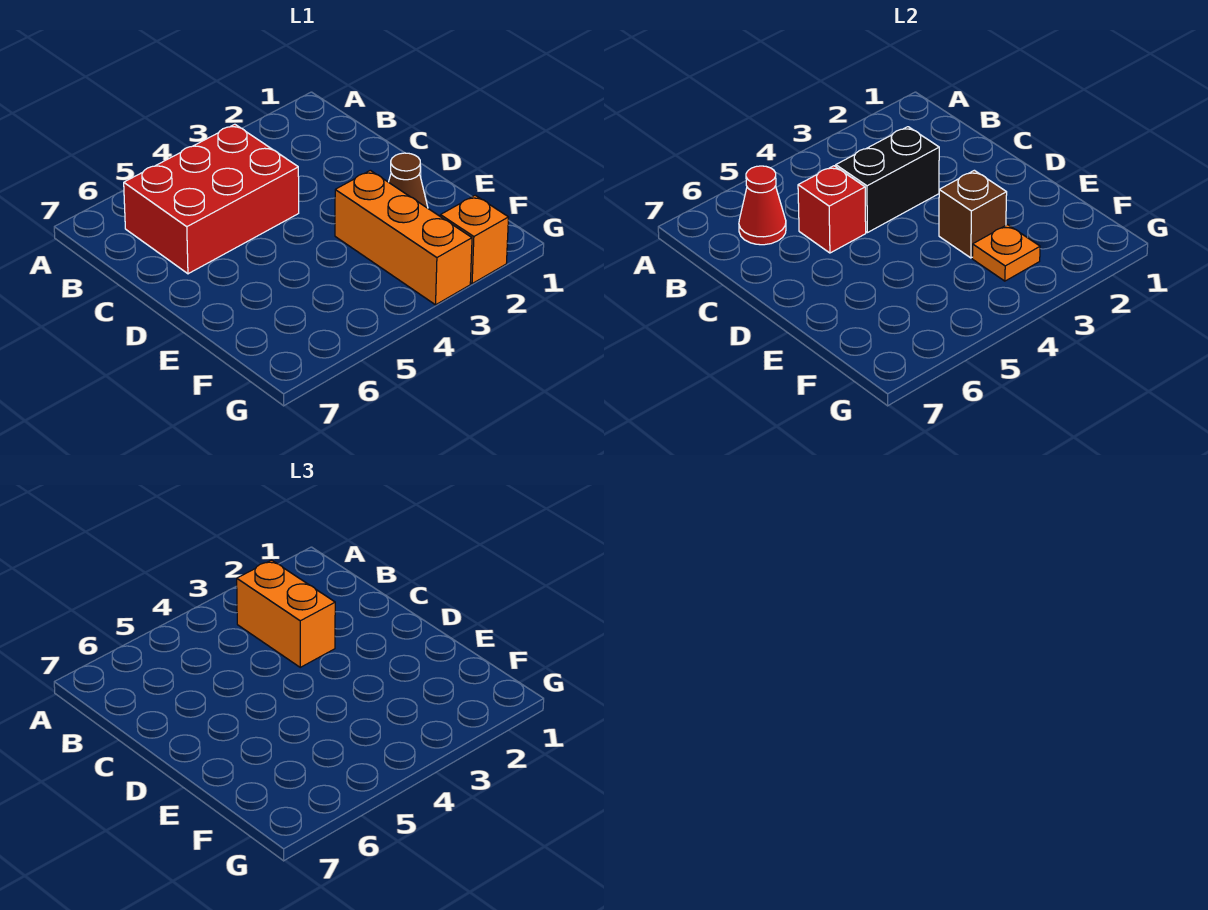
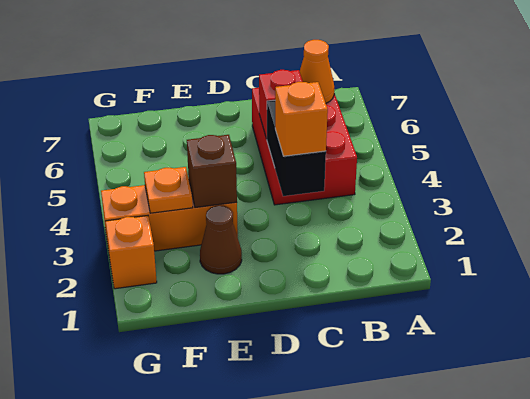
orange brick B3:C3 level 3 -> orange brick C3 level 3
red cone B6 level 2 -> orange cone B6 level 2

